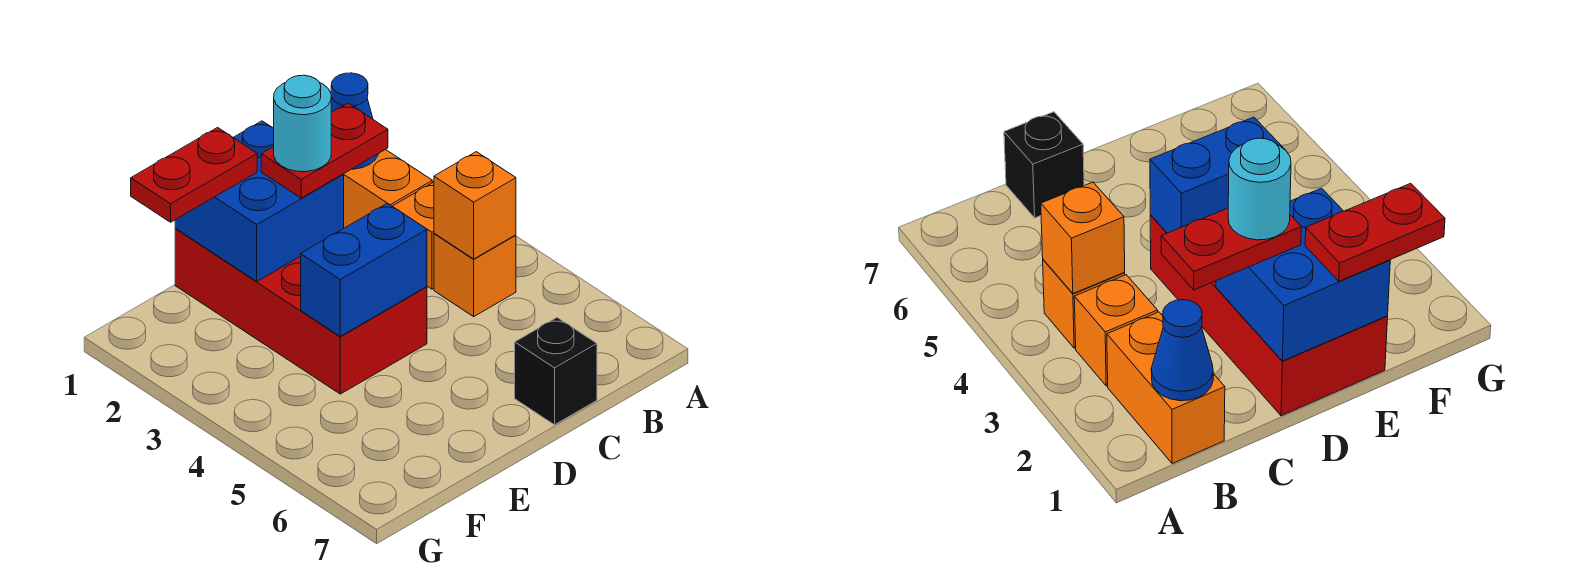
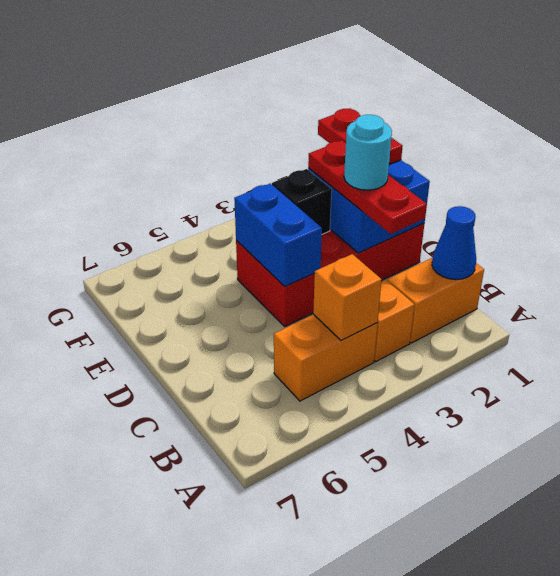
orange brick B4 level 1 -> orange brick B4:B5 level 1
red plate C2:D2 level 3 -> red plate C2:E2 level 3
black brick C7 level 1 -> black brick E3 level 2

